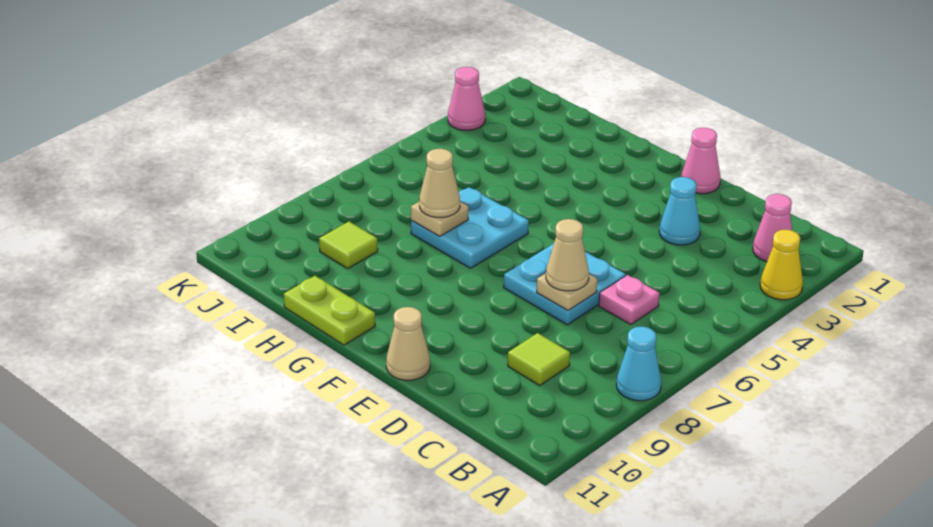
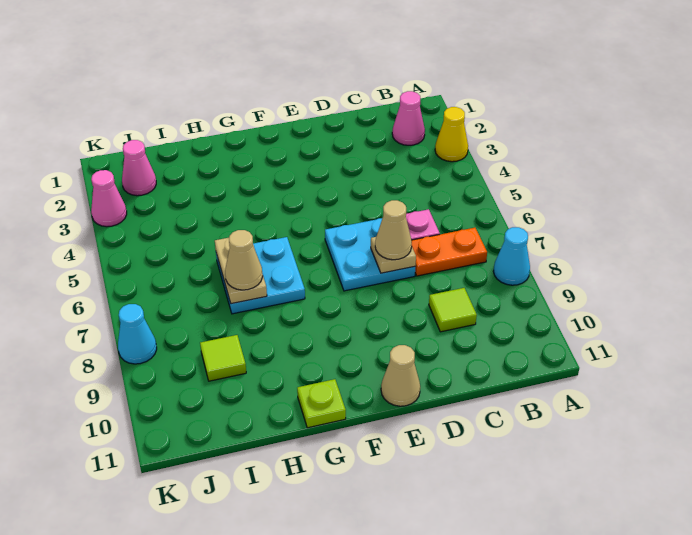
none -> orange plate B7:C7 level 1
cyan cone D3 level 1 -> cyan cone K8 level 1
pink cone E1 level 1 -> pink cone J2 level 1
lime plate G11:H11 level 1 -> lime plate G11 level 1
tan plate H7 level 2 -> tan plate H6:H7 level 2

